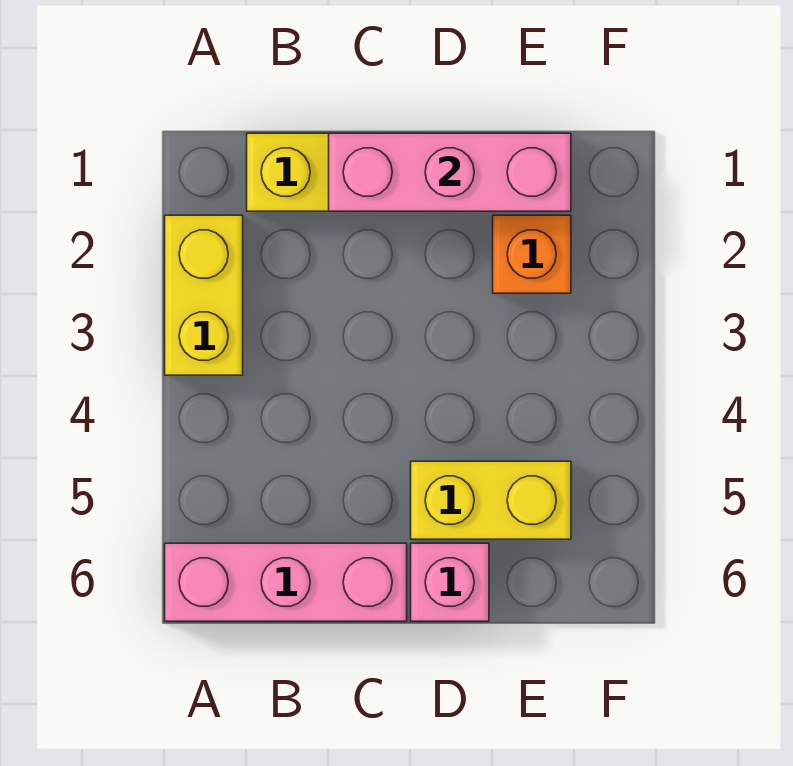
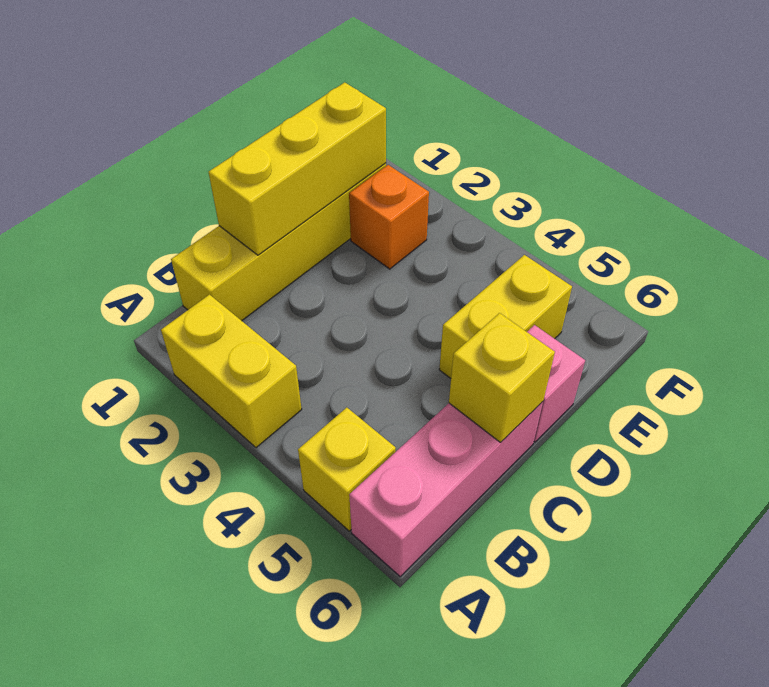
none -> yellow brick A5 level 1
pink brick C1:E1 level 2 -> yellow brick C1:E1 level 2
none -> yellow brick C6 level 2

